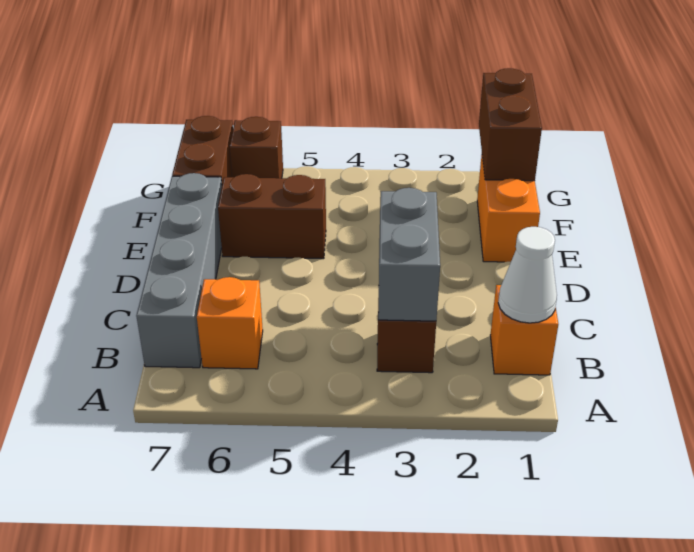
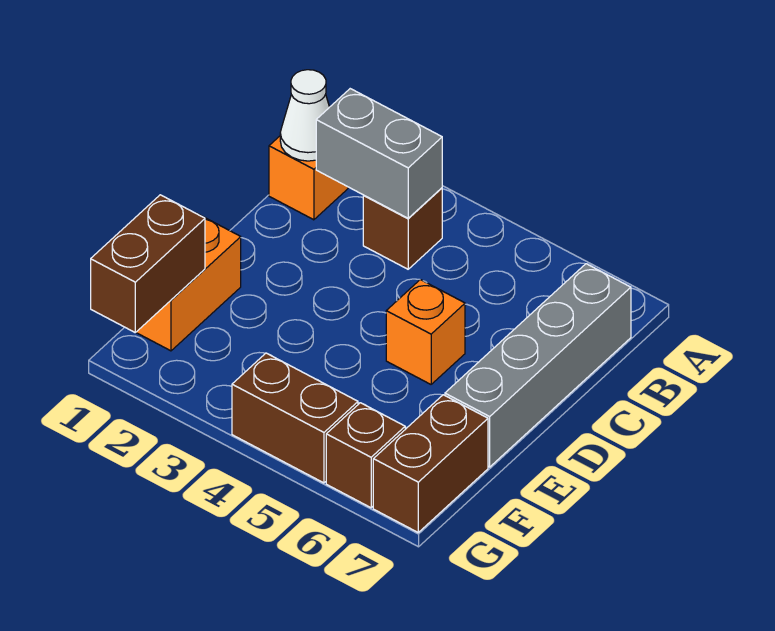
grey brick B3:C3 level 2 -> grey brick B2:B3 level 2
orange brick B6 level 1 -> orange brick D5 level 1
brown brick E5:E6 level 1 -> brown brick G4:G5 level 1

